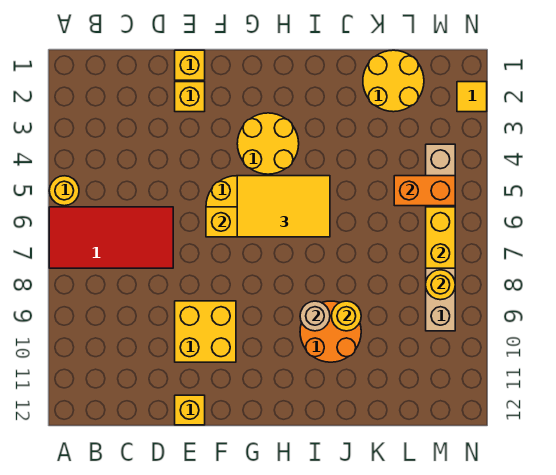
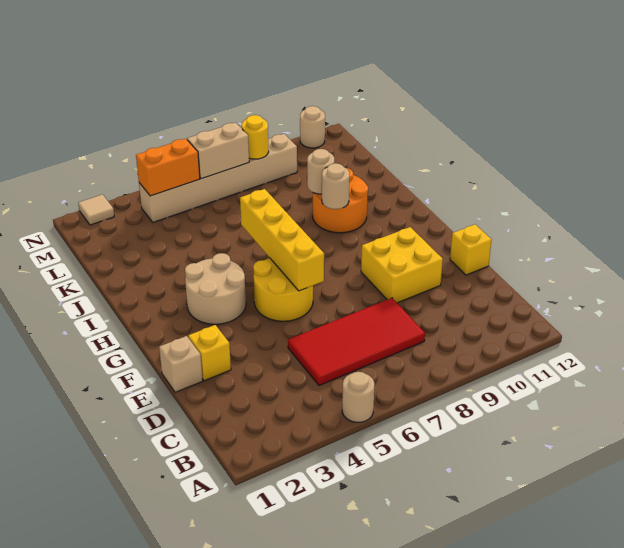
yellow round brick A5 level 1 -> tan round brick A5 level 1
red tile A6:D7 level 1 -> red tile C5:D8 level 1
yellow brick E1 level 1 -> tan brick E1 level 1
yellow round brick G3:H4 level 1 -> tan round brick G3:H4 level 1
yellow tile G5:I6 level 3 -> none
yellow round brick J9 level 2 -> tan round brick J9 level 2
yellow round brick K1:L2 level 1 -> none
orange brick L5:M5 level 2 -> orange brick M4:M5 level 2
yellow brick M6:M7 level 2 -> tan brick M6:M7 level 2
yellow tile N2 level 1 -> tan tile N2 level 1
none -> tan round brick N11 level 1

